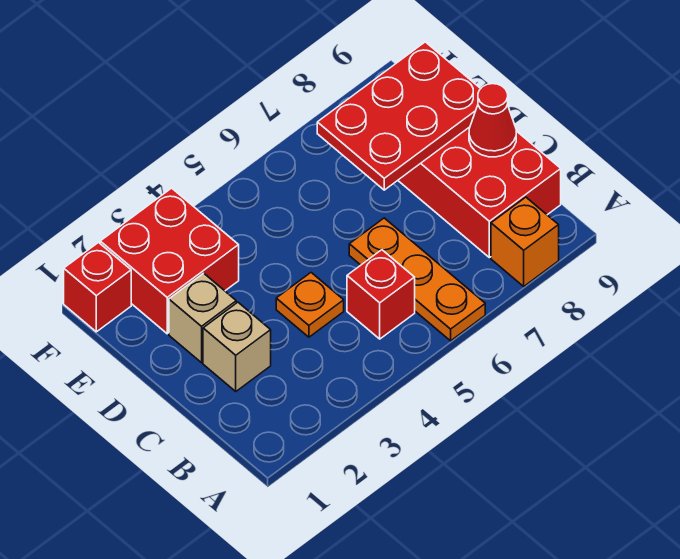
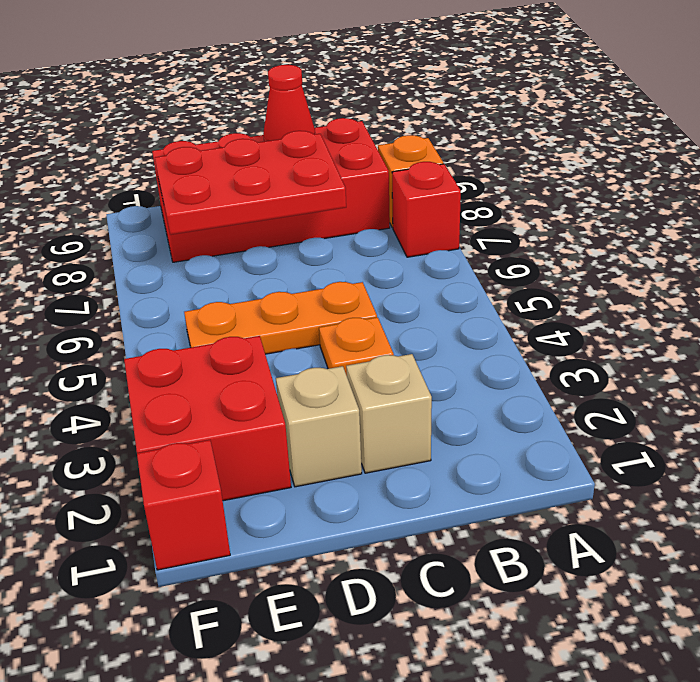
orange plate A6:C6 level 1 -> orange plate C5:E5 level 1
red brick B5 level 1 -> red brick A7 level 1
red plate D7:E9 level 2 -> red plate C7:E8 level 2

